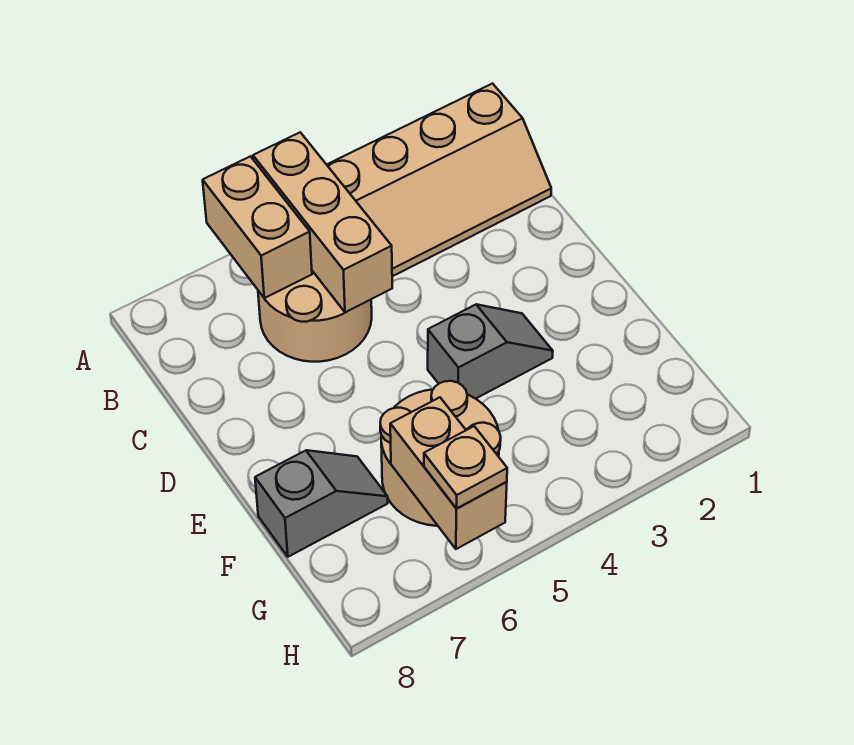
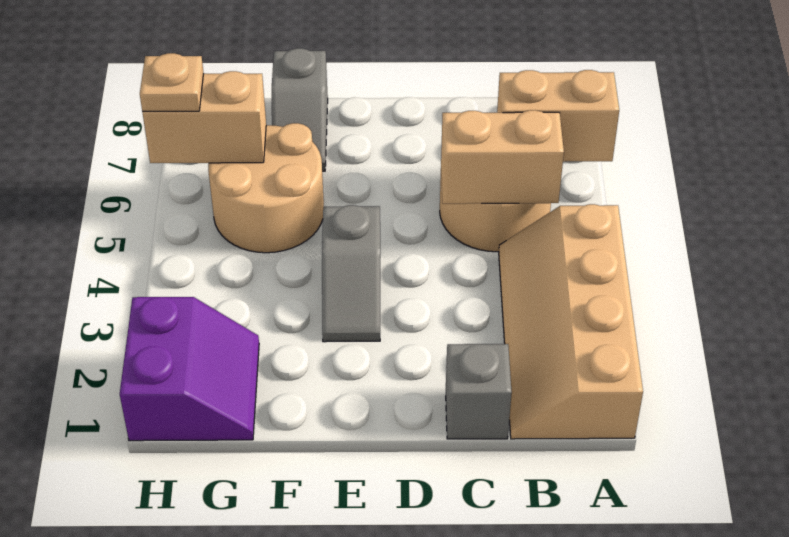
tan brick A5:C5 level 2 -> tan brick B5:C5 level 2
none -> grey brick C1 level 1
none -> purple slope G1:H2 level 1 top H

